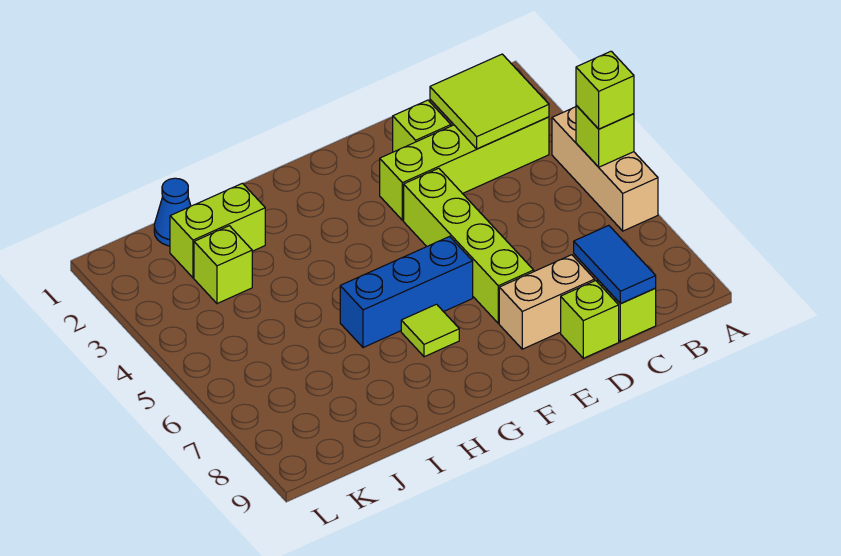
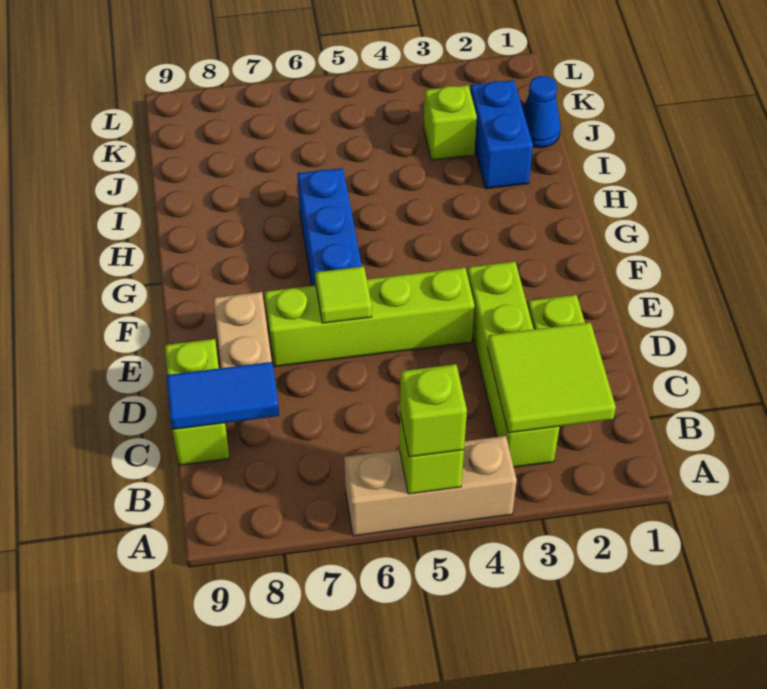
lime tile G7 level 1 -> lime tile E6 level 2
lime brick I2:J2 level 1 -> blue brick I2:J2 level 1

